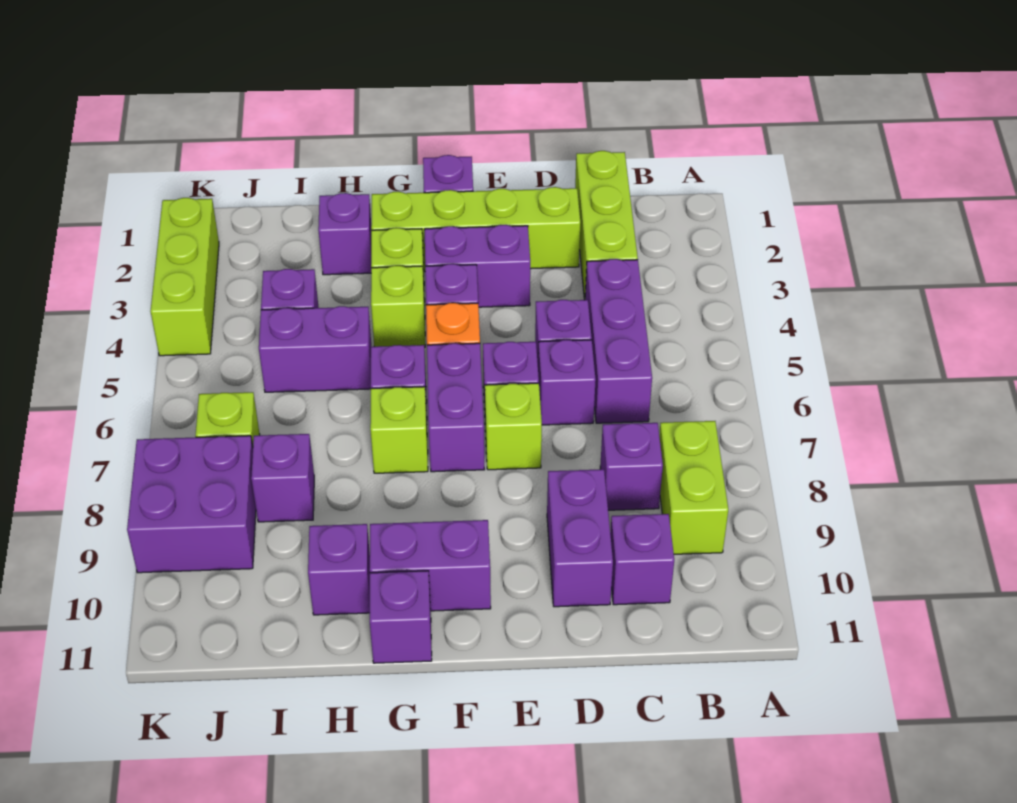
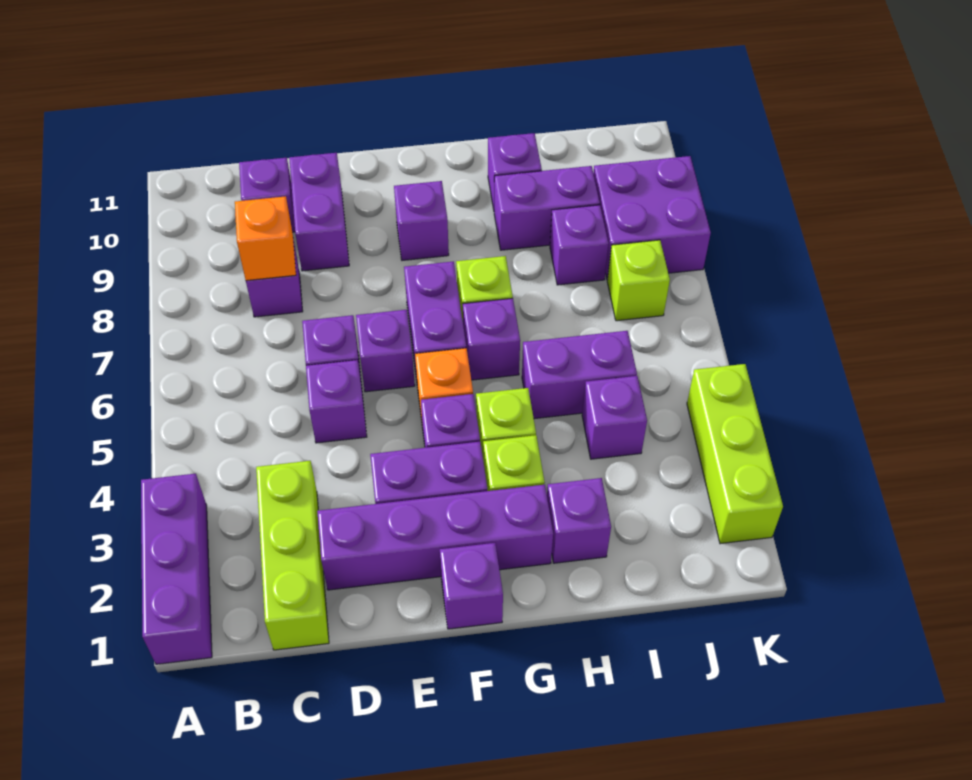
lime brick B8:B9 level 1 -> none
purple brick C4:C6 level 1 -> purple brick A1:A3 level 1
none -> orange brick C8 level 2
lime brick D2:G2 level 1 -> purple brick D2:G2 level 1
lime brick E7 level 1 -> none
purple brick F10:G10 level 1 -> purple brick H9:I9 level 1
purple brick G11 level 1 -> purple brick F9 level 1

